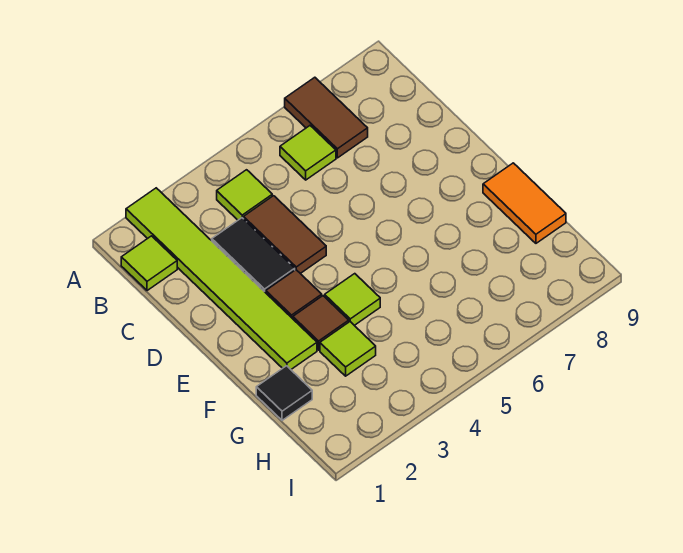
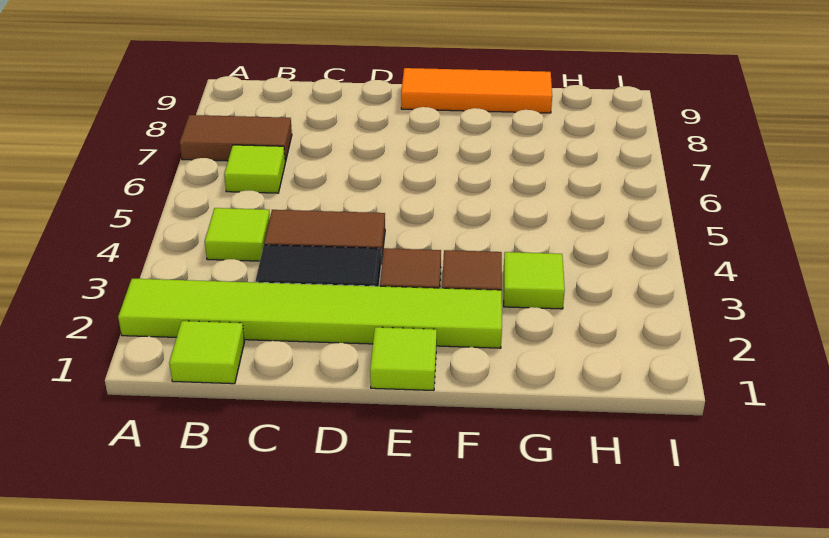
lime tile F4 level 1 -> lime tile E1 level 1
orange tile F9:G9 level 1 -> orange tile E9:G9 level 1
black tile G1 level 1 -> none

